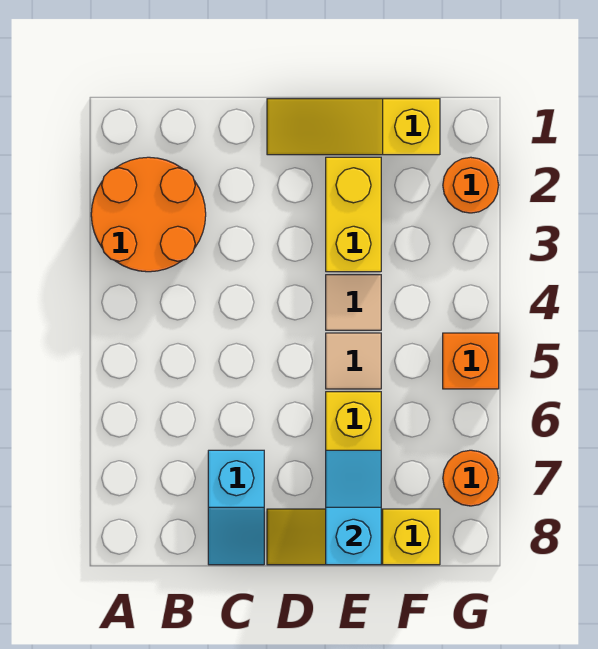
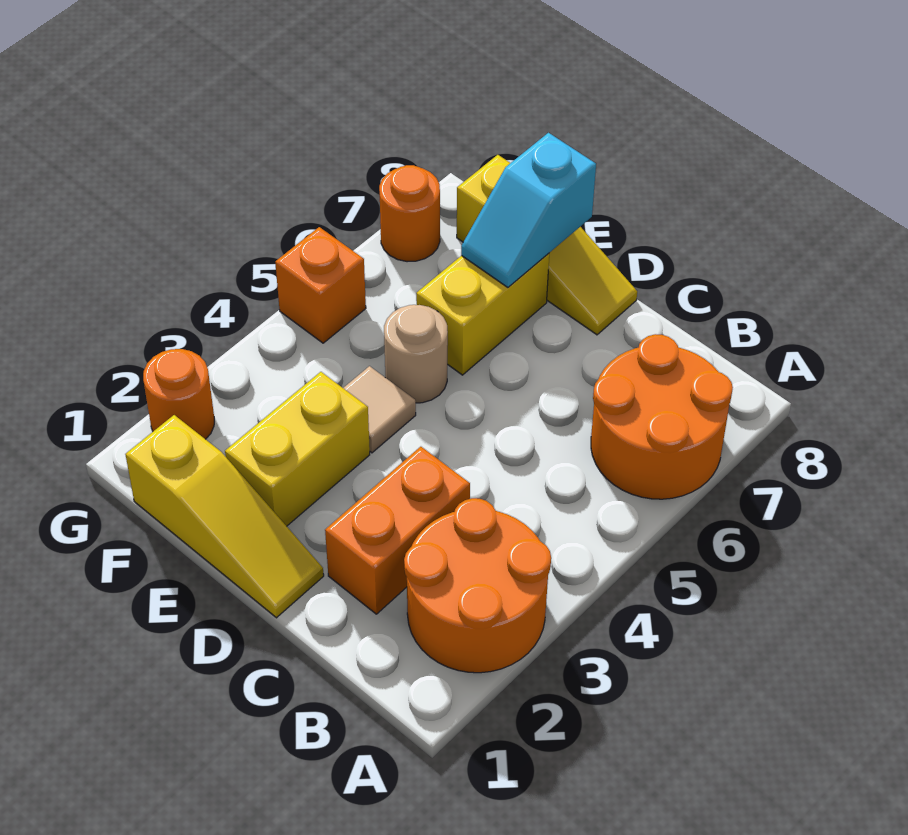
none -> orange round brick A6:B7 level 1
none -> orange brick C2:C3 level 1
cyan slope C7:C8 level 1 top 7 -> none
tan tile E5 level 1 -> tan round brick E5 level 1

